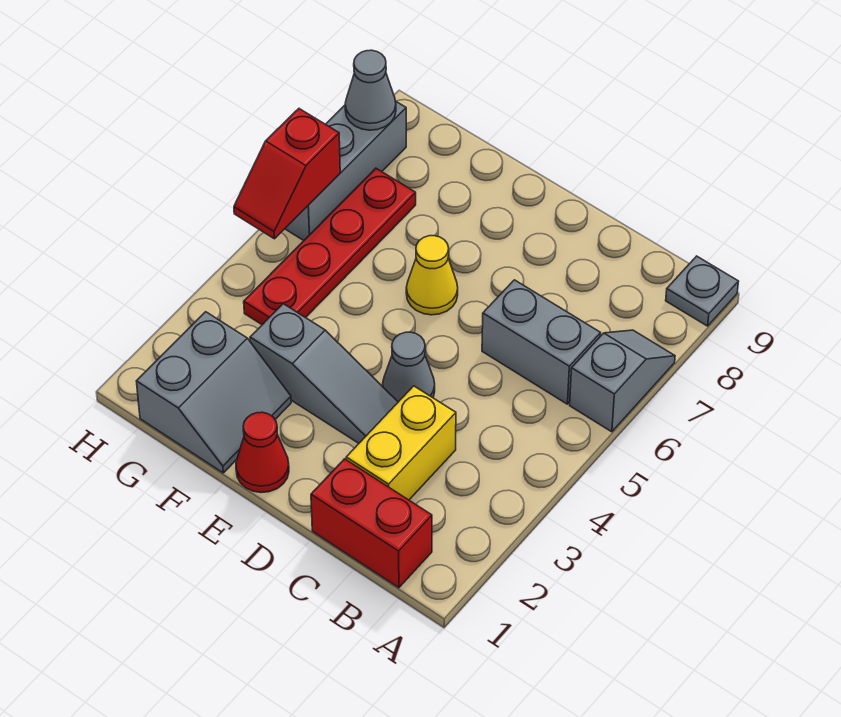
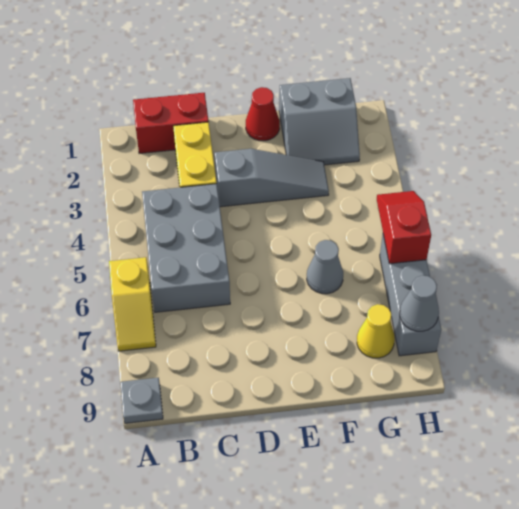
grey slope A6:A7 level 1 top 6 -> yellow slope A6:A7 level 1 top 6
grey brick B6:C6 level 1 -> grey brick B4:C6 level 1
grey slope D3:F3 level 1 top F -> grey slope D3:F3 level 1 top D
grey cone D4 level 1 -> grey cone F6 level 1
yellow cone E6 level 1 -> yellow cone G8 level 1
grey slope F1:G2 level 1 top G -> grey slope F1:G2 level 1 top 1
red plate G4:G7 level 1 -> none

